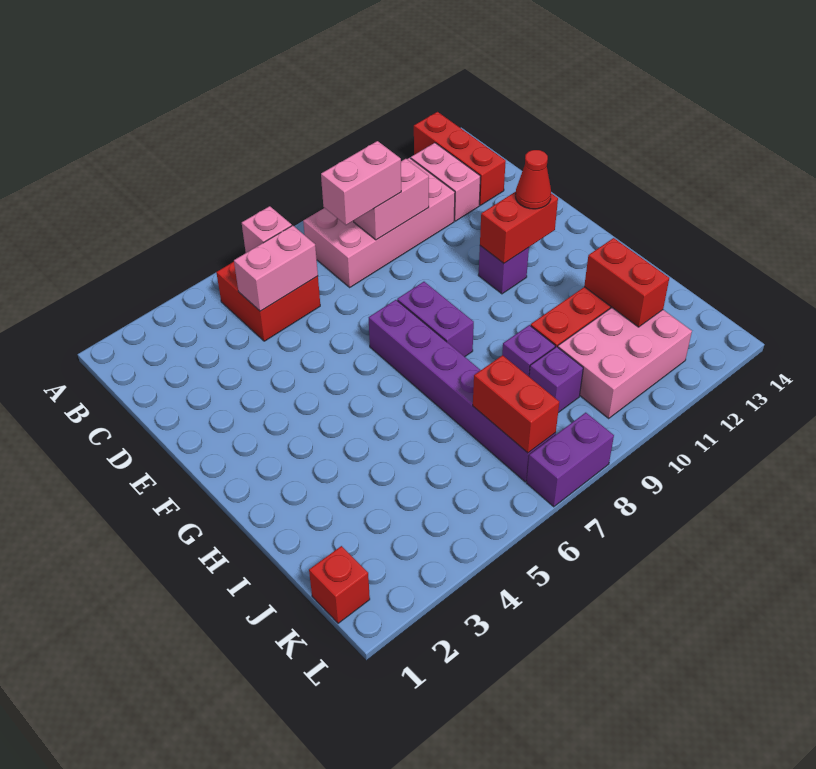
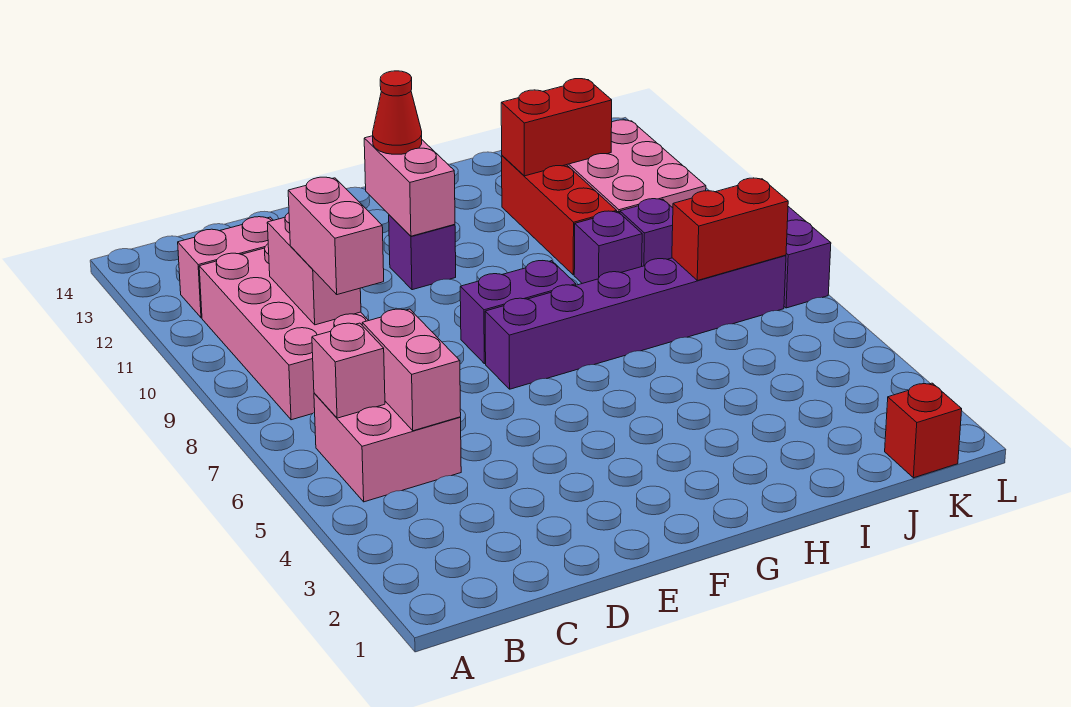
red brick A13:C13 level 1 -> none
red brick B5:C6 level 1 -> pink brick B5:C6 level 1
red brick F11:F12 level 2 -> pink brick F11:F12 level 2

